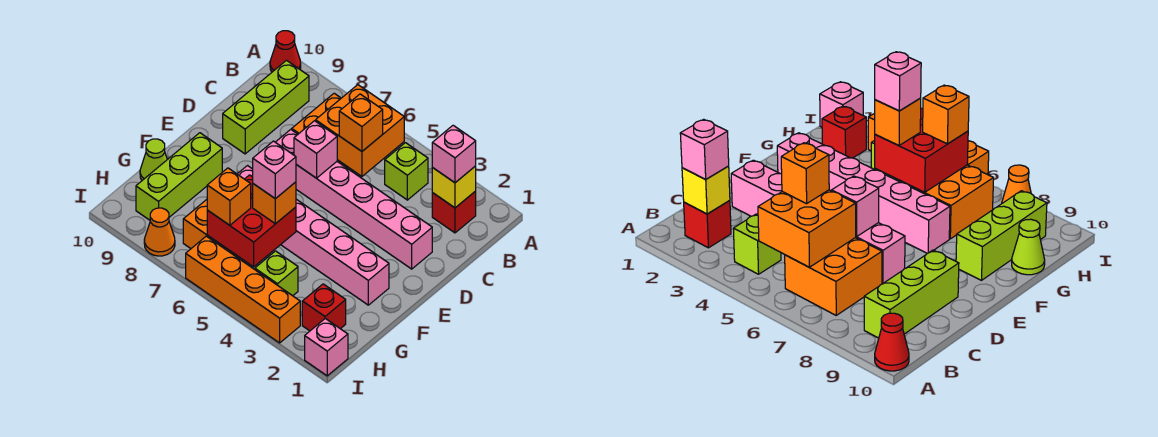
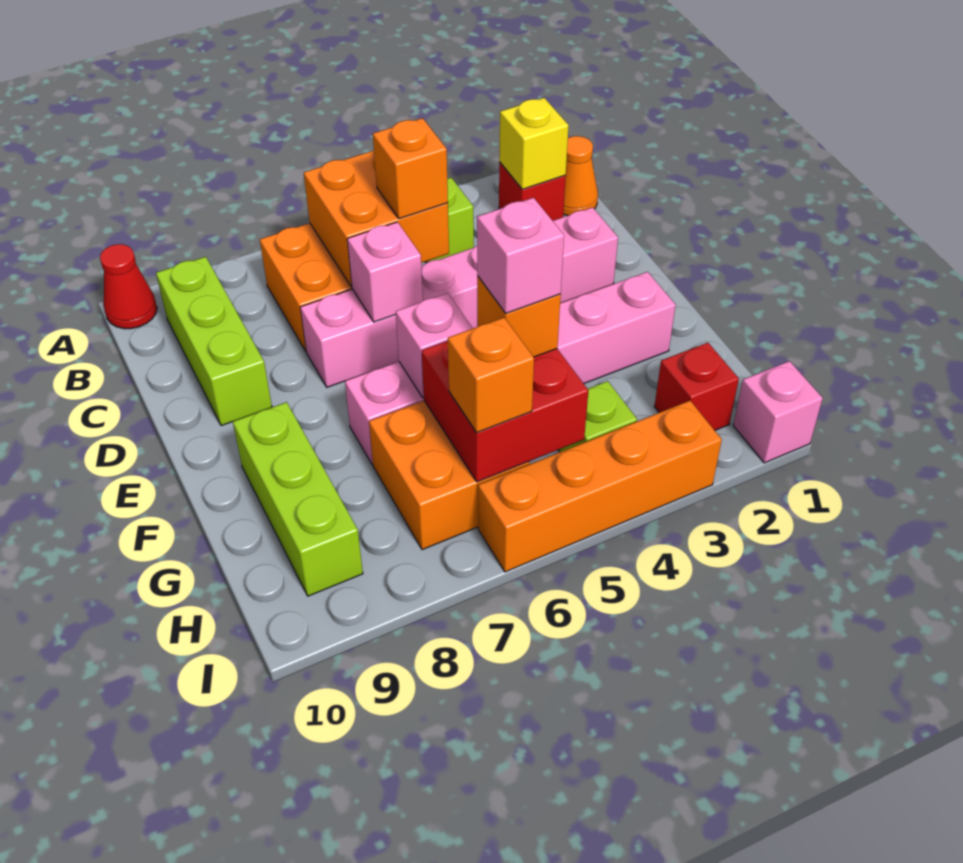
pink brick B2 level 3 -> pink brick F6 level 2
lime cone G10 level 1 -> none
orange cone I8 level 1 -> orange cone B1 level 1

